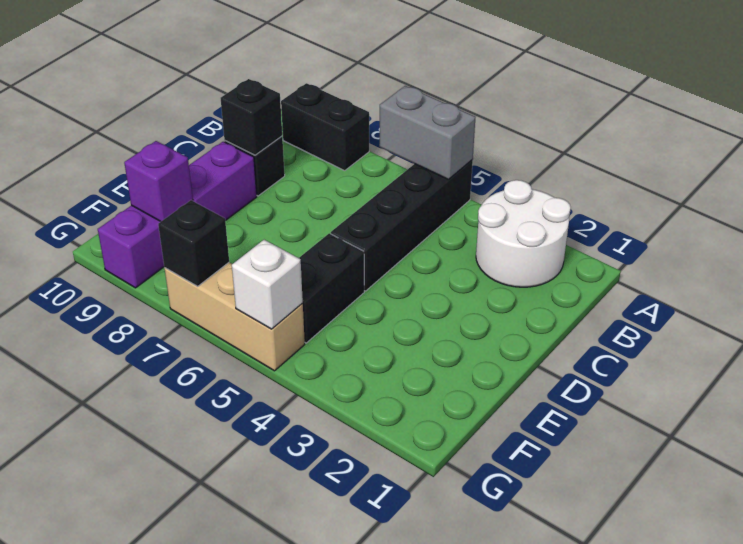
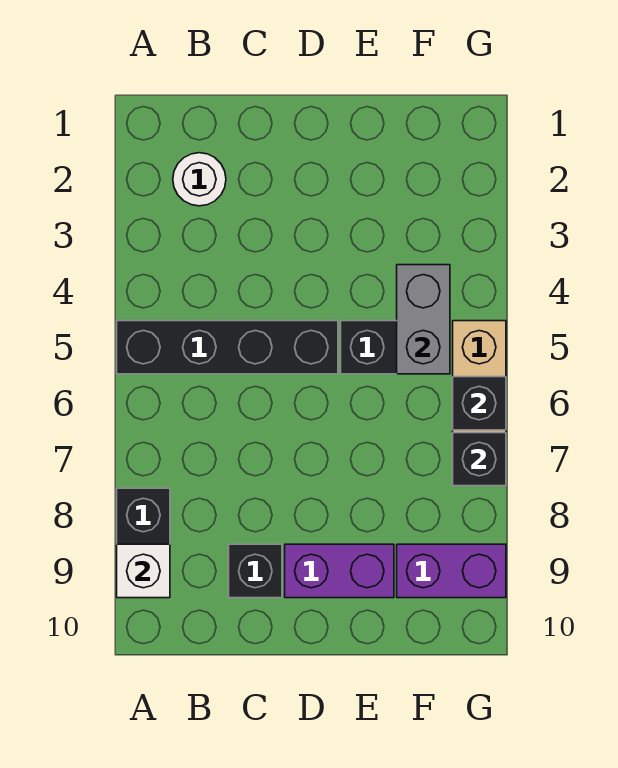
white round brick A2:B3 level 1 -> white round brick B2 level 1
grey brick A5:A6 level 2 -> grey brick F4:F5 level 2
black brick C9 level 2 -> black brick G6 level 2
purple brick F9 level 2 -> none
white brick G5 level 2 -> white brick A9 level 2

